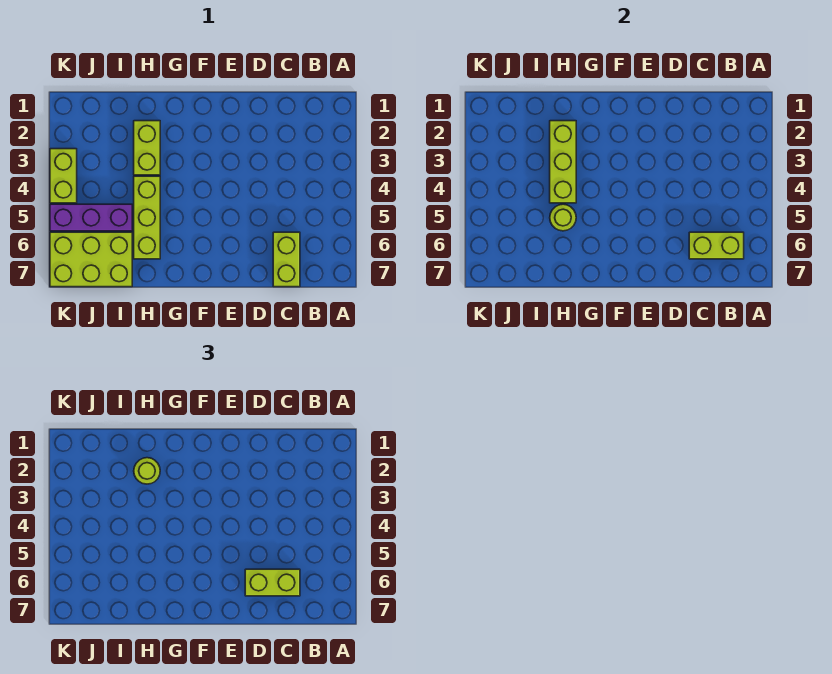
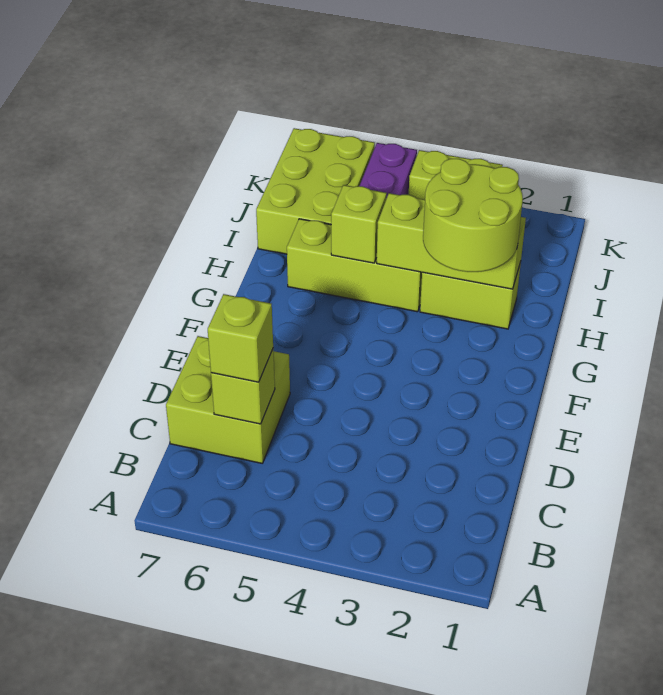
lime brick B6:C6 level 2 -> lime brick C6 level 2
lime brick C6:C7 level 1 -> lime brick C6:D7 level 1
lime brick C6:D6 level 3 -> lime brick C6 level 3
lime round brick H2 level 3 -> lime round brick G2:H3 level 3
lime round brick H5 level 2 -> lime brick H5 level 2

